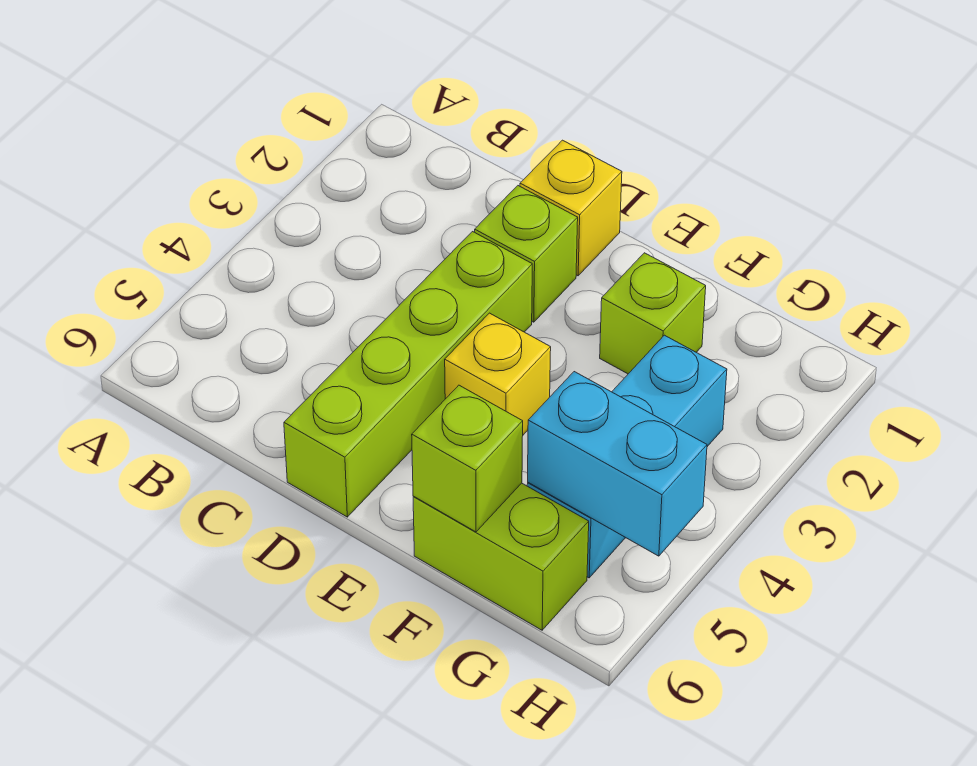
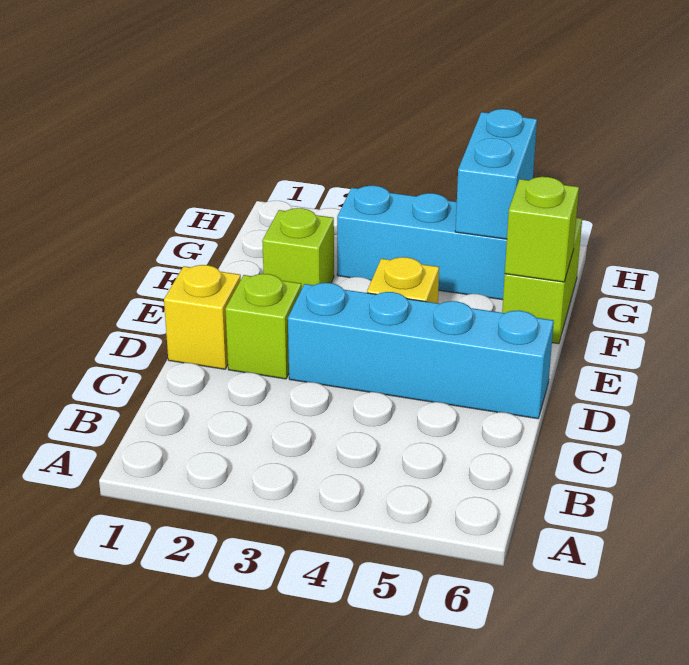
lime brick D3:D6 level 1 -> cyan brick D3:D6 level 1

